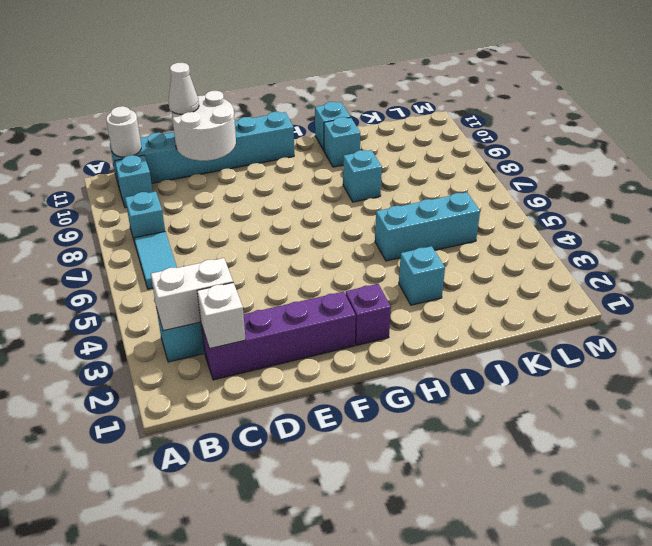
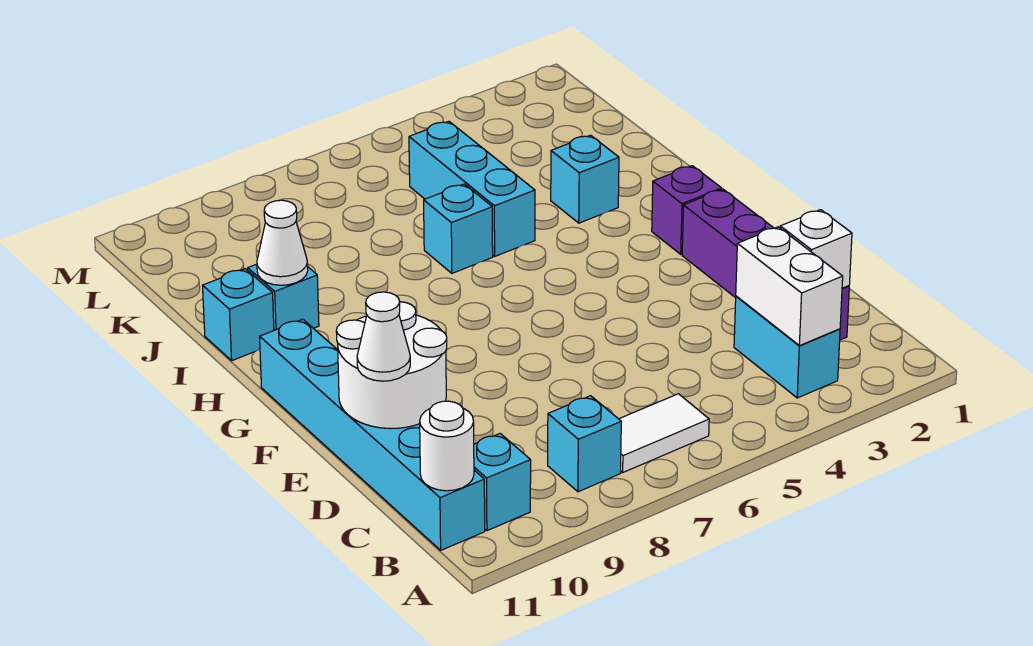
cyan tile B6:B7 level 1 -> white tile B6:B7 level 1
cyan brick I8 level 1 -> cyan brick I6 level 1
none -> white cone I10 level 2

